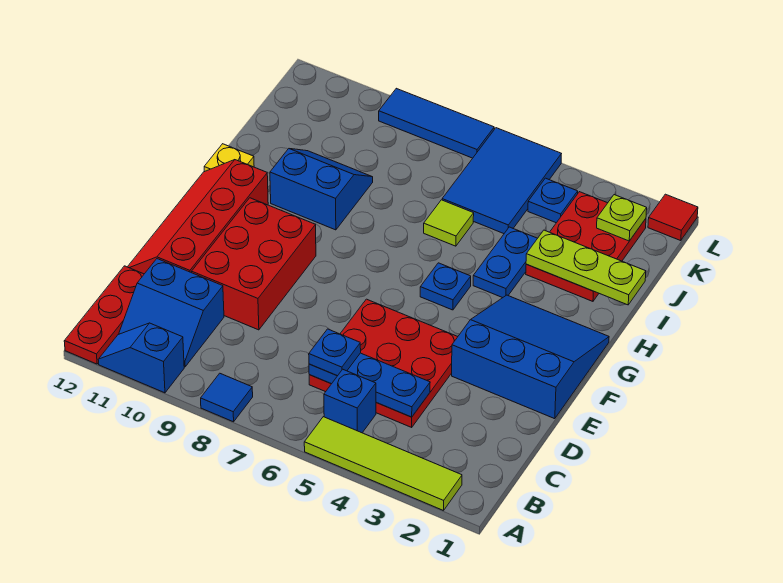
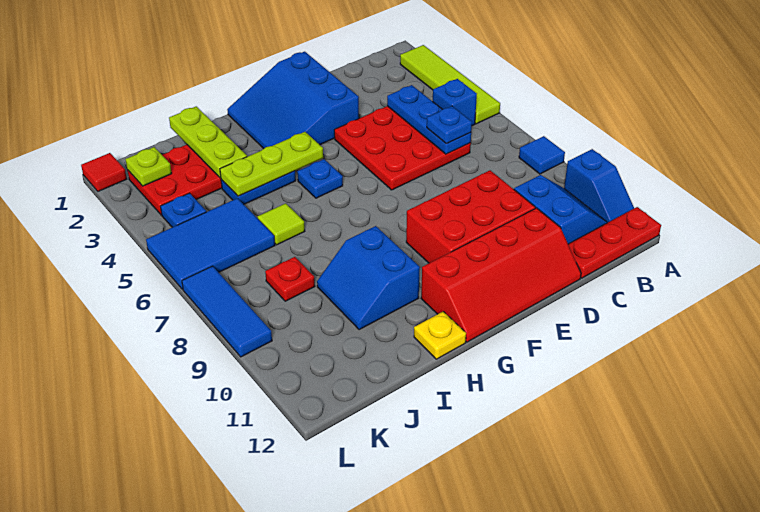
none -> lime plate G4:I4 level 2
none -> red plate J8 level 1

